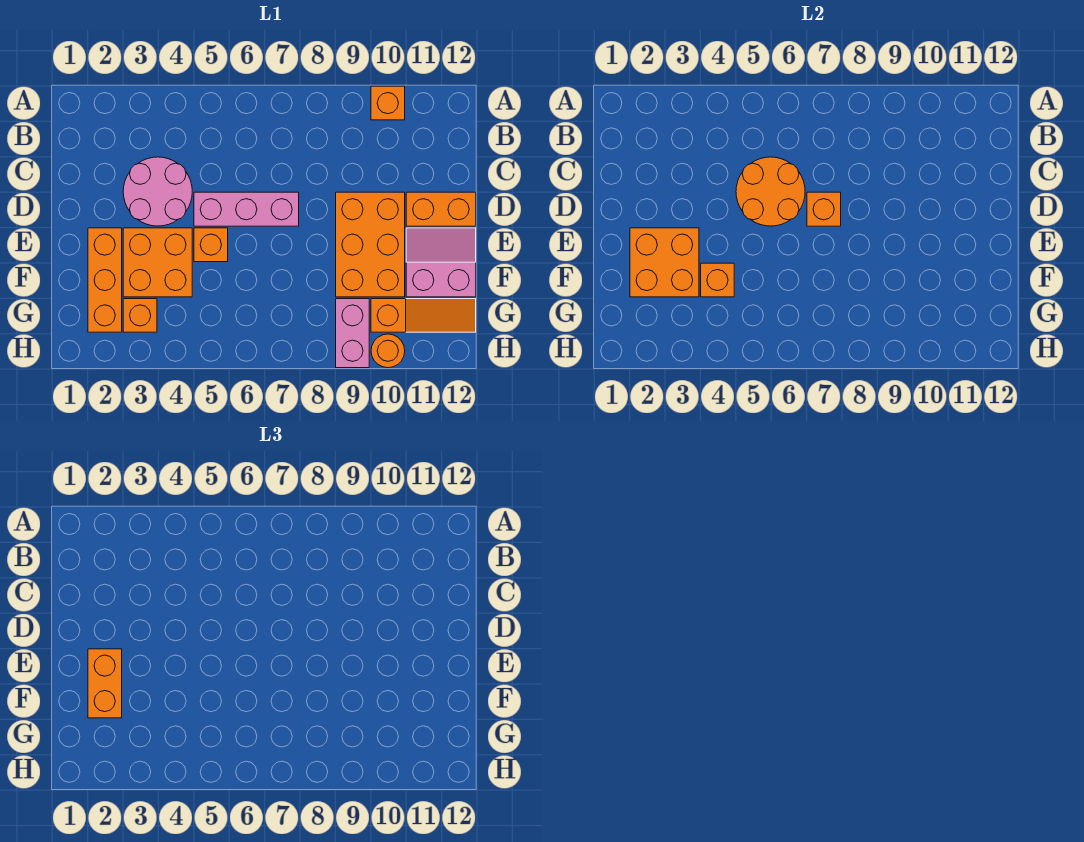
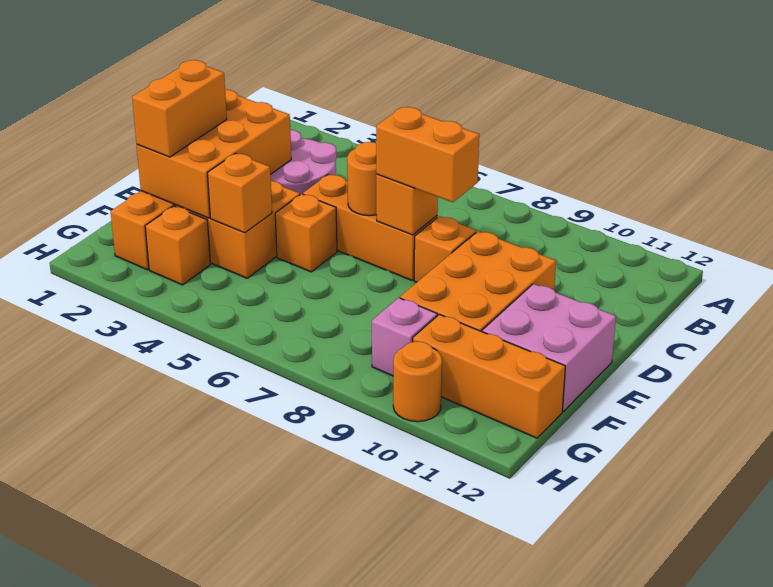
orange brick A10 level 1 -> orange brick D8 level 1
orange round brick C5:D6 level 2 -> orange round brick D6 level 2
pink brick D5:D7 level 1 -> orange brick D5:D7 level 1
orange brick D11:D12 level 1 -> orange brick D7:D8 level 3
orange brick E2:F3 level 2 -> orange brick D2:F3 level 2
pink slope E11:F12 level 1 top F -> pink brick E11:F12 level 1
pink brick G9:H9 level 1 -> pink brick G9 level 1
orange slope G10:G12 level 1 top 10 -> orange brick G10:G12 level 1

